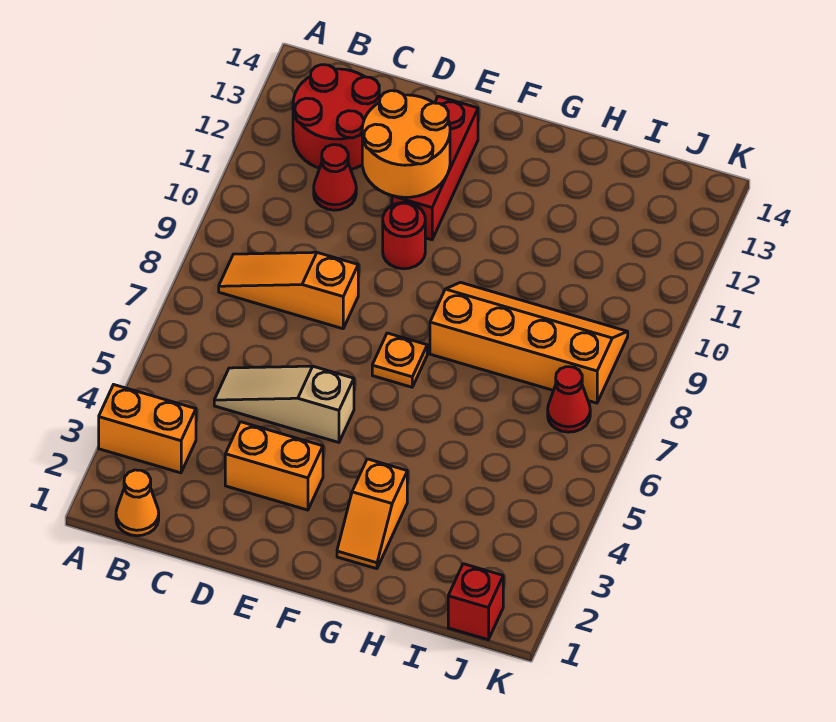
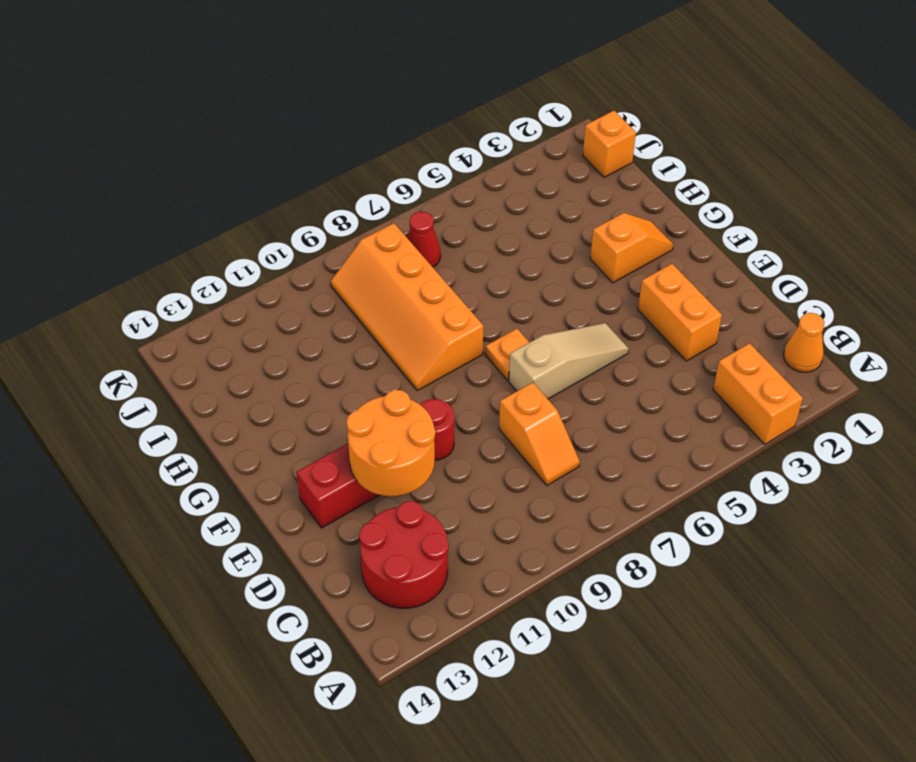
orange slope B8:D8 level 1 top D -> orange slope C8:D8 level 1 top D
tan slope C5:E5 level 1 top E -> tan slope E5:E7 level 1 top 7
red cone C11 level 1 -> none
red brick J1 level 1 -> orange brick J1 level 1

